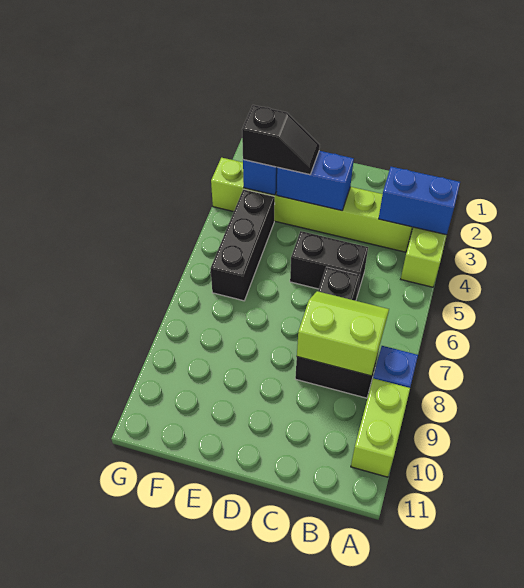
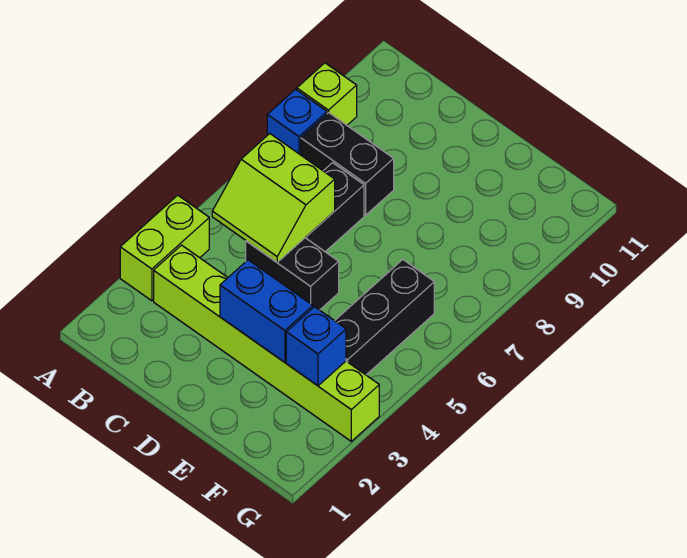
blue brick A3:B3 level 2 -> none
lime brick A9:A10 level 1 -> lime brick A9 level 1
lime slope B7:C8 level 2 top 8 -> lime slope B5:C6 level 2 top 6
black slope E3:F3 level 3 top F -> none

